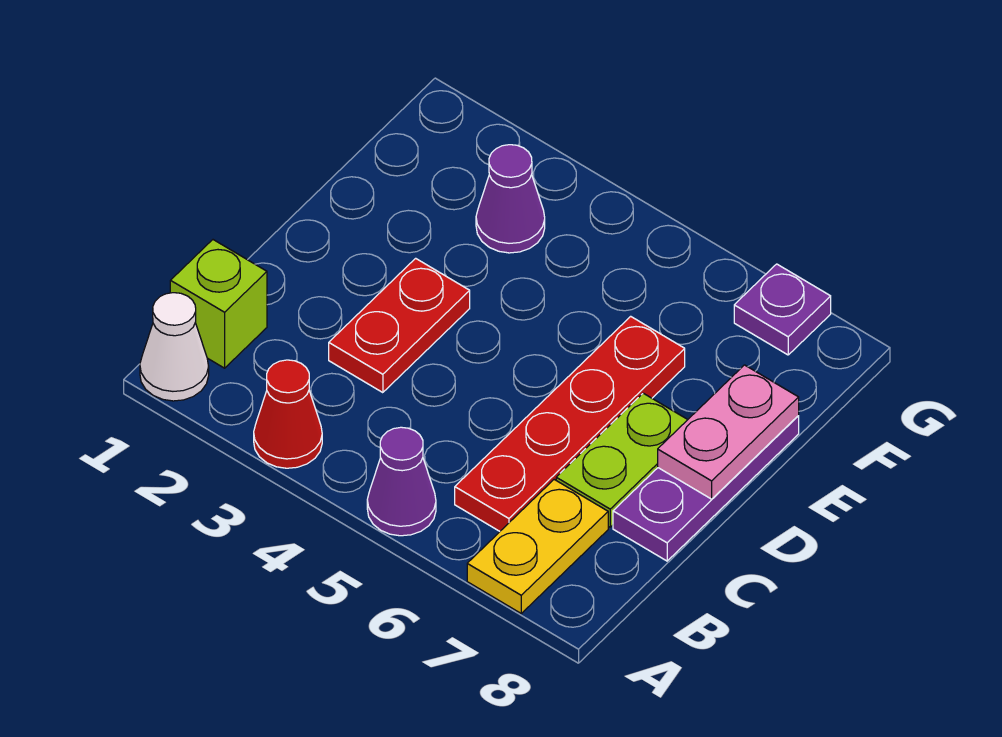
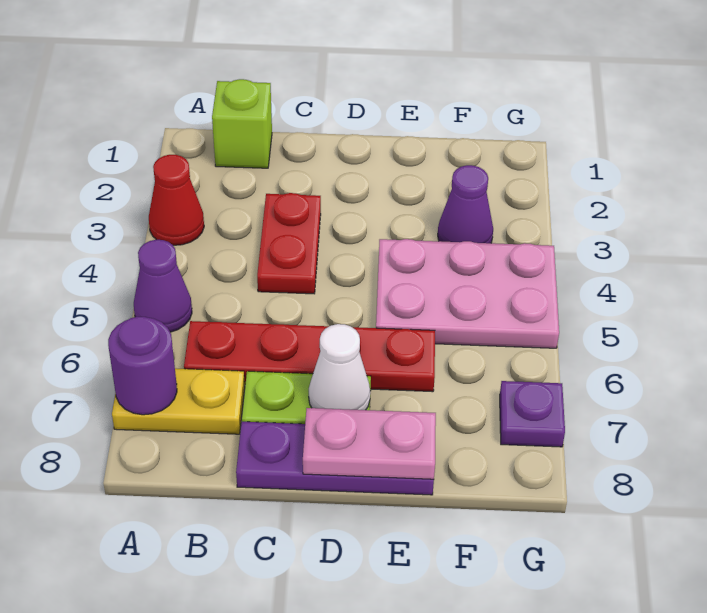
white cone A1 level 1 -> white cone D7 level 2
none -> purple round brick A7 level 2
red plate C3:D3 level 1 -> red plate C3:C4 level 1
none -> pink plate E4:G5 level 1

